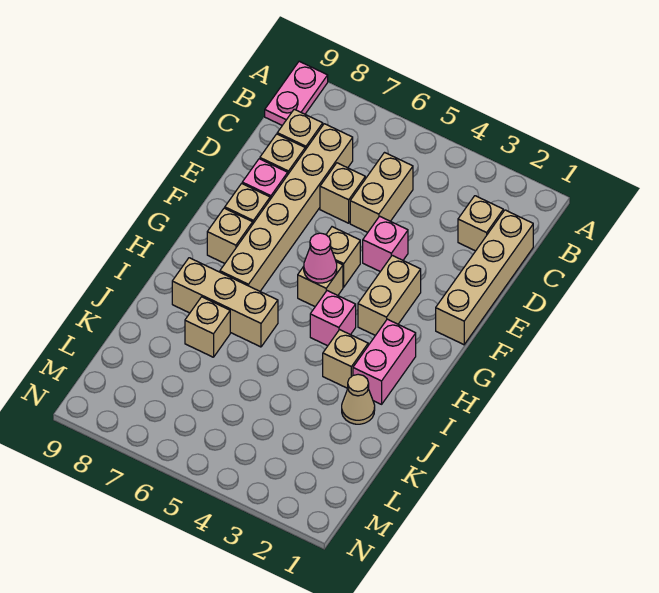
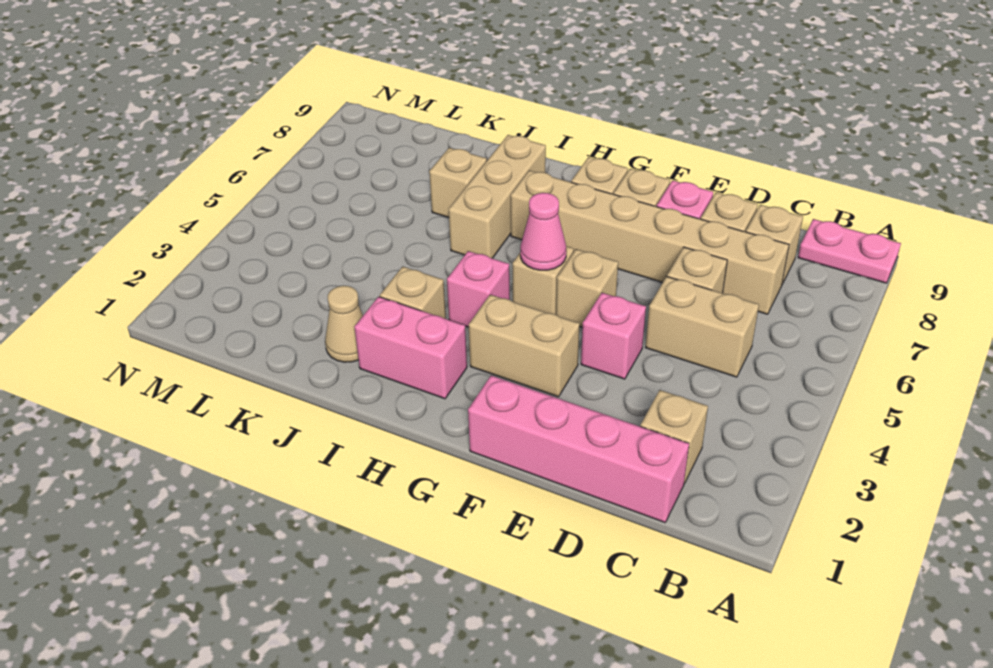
tan brick C1:F1 level 1 -> pink brick C1:F1 level 1

